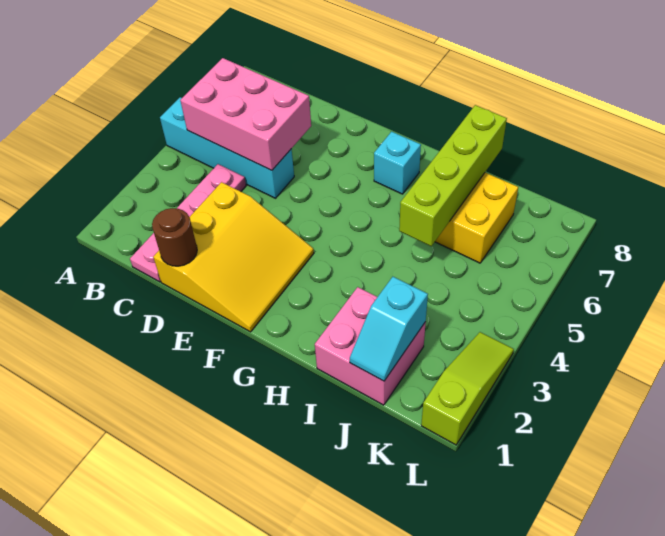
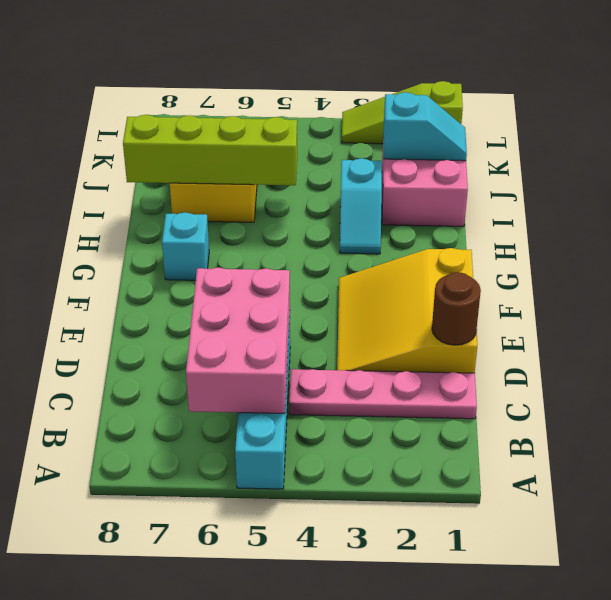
yellow slope D1:F3 level 1 top D -> yellow slope D1:F3 level 1 top 1
none -> cyan slope H3:I3 level 1 top I

